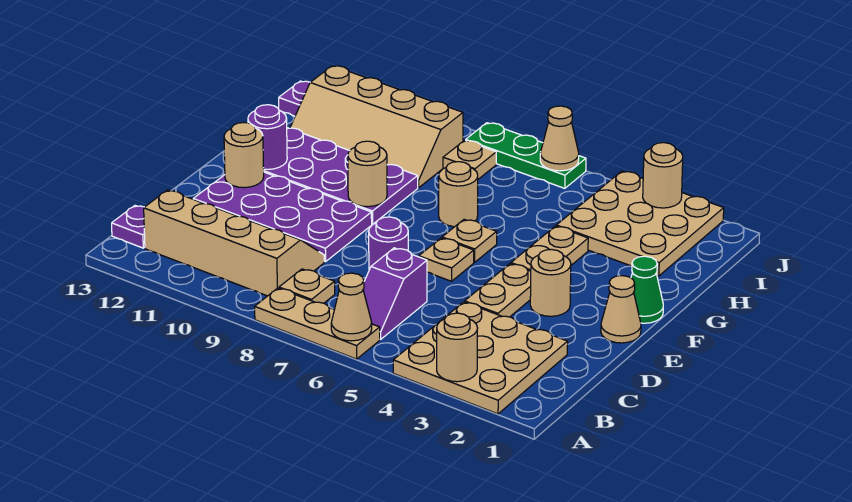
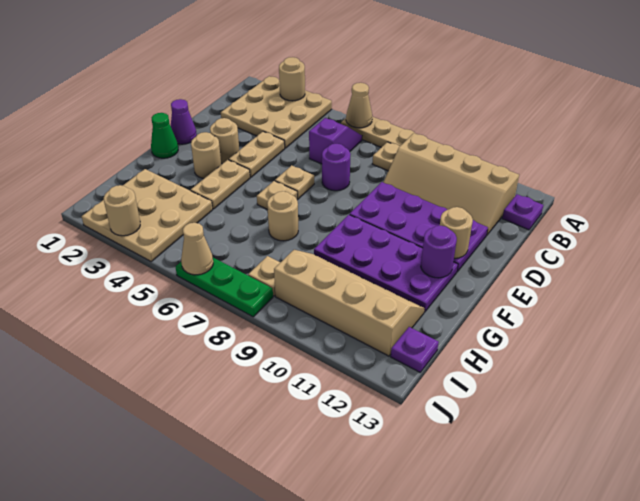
tan cone E1 level 1 -> purple cone E1 level 1
tan round brick F9 level 2 -> tan round brick F3 level 1

